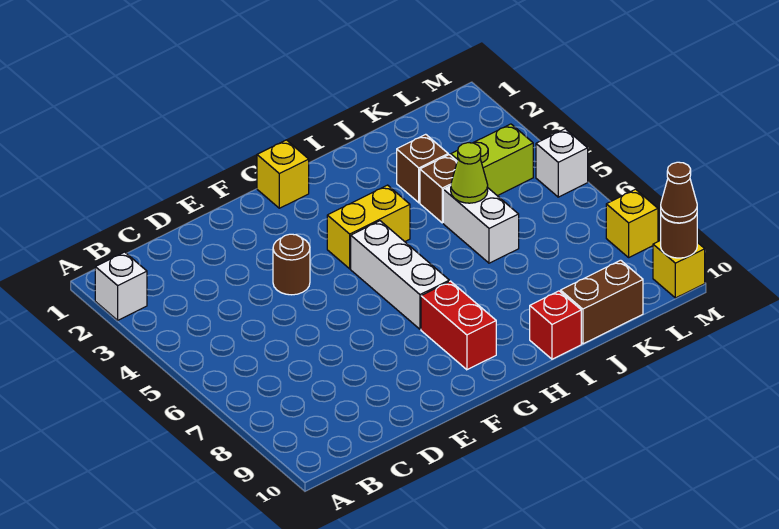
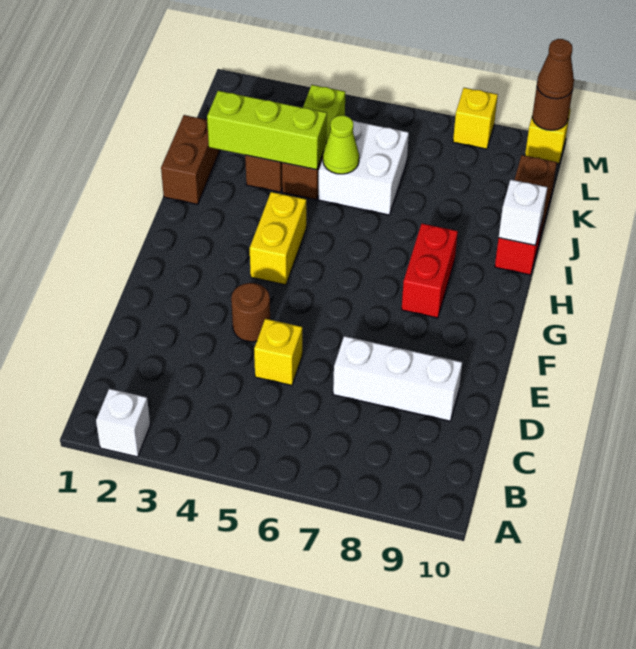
yellow brick G1 level 1 -> yellow brick D5 level 1
white brick G5:G7 level 1 -> white brick D7:D9 level 1
red brick G8:G9 level 1 -> red brick G8:H8 level 1
none -> brown brick I1:J1 level 1
none -> lime brick J2:J4 level 2
white brick J5:J6 level 1 -> white brick J5:K6 level 1
white brick M5 level 1 -> white brick I10 level 2

